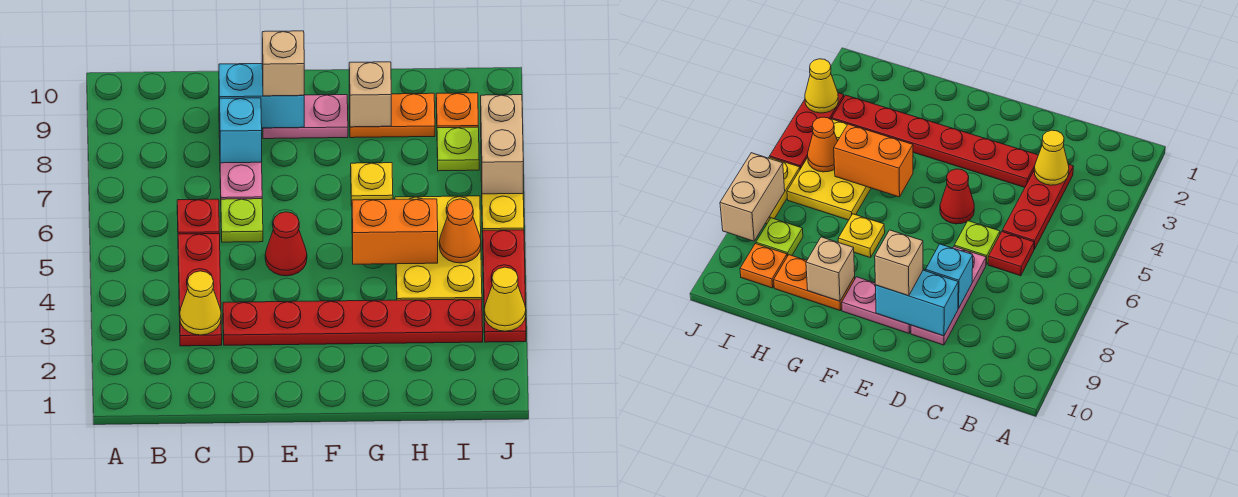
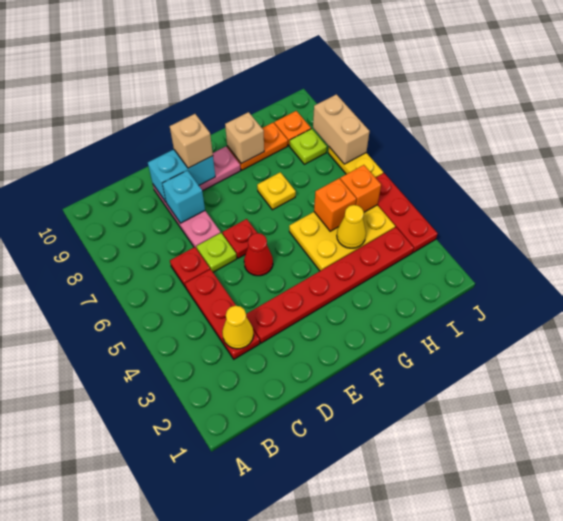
none -> red plate E6 level 1
orange brick G5:H5 level 2 -> orange brick H5 level 2
yellow plate H4:I6 level 1 -> yellow plate G4:I5 level 1
orange cone I5 level 2 -> orange brick I5 level 2
yellow cone J3 level 2 -> yellow cone H4 level 2

